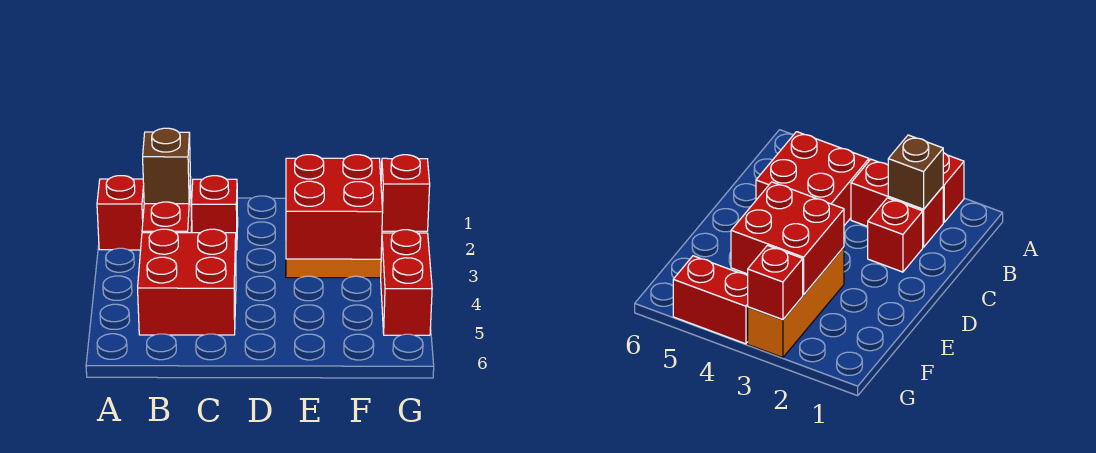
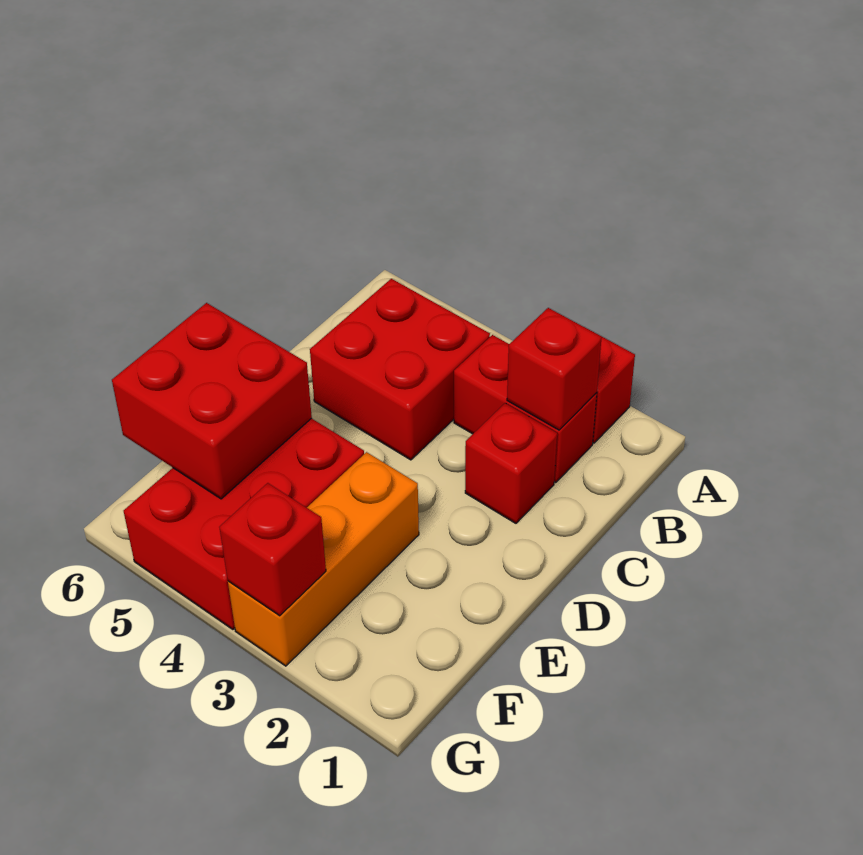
brown brick B2 level 2 -> red brick B2 level 2
red brick E3:F4 level 2 -> red brick E5:F6 level 2
red brick G4:G5 level 1 -> red brick E4:G5 level 1

